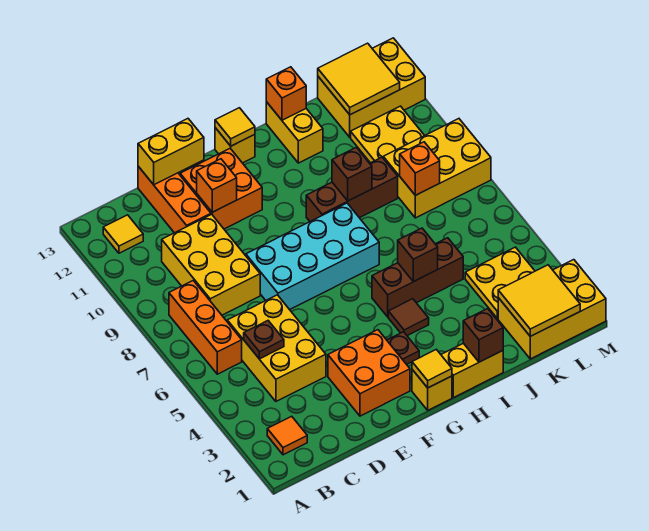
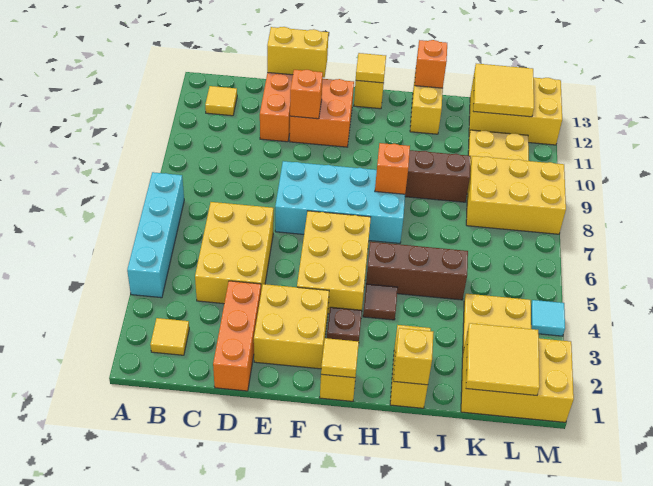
none -> cyan brick A4:A7 level 1
orange tile B2 level 1 -> yellow tile B2 level 1
orange brick B6:B8 level 1 -> orange brick D1:D3 level 1
brown plate C5 level 2 -> none
yellow brick C8:D10 level 1 -> yellow brick F4:G6 level 1
orange brick E2:F3 level 1 -> yellow brick E2:F3 level 1
yellow brick H1:I1 level 1 -> yellow brick I1:I2 level 1
brown brick I1 level 2 -> yellow brick I1 level 2
brown brick I5 level 2 -> none
brown brick I9 level 2 -> none
orange brick K8 level 2 -> orange brick H8 level 2
none -> cyan tile M4 level 1

